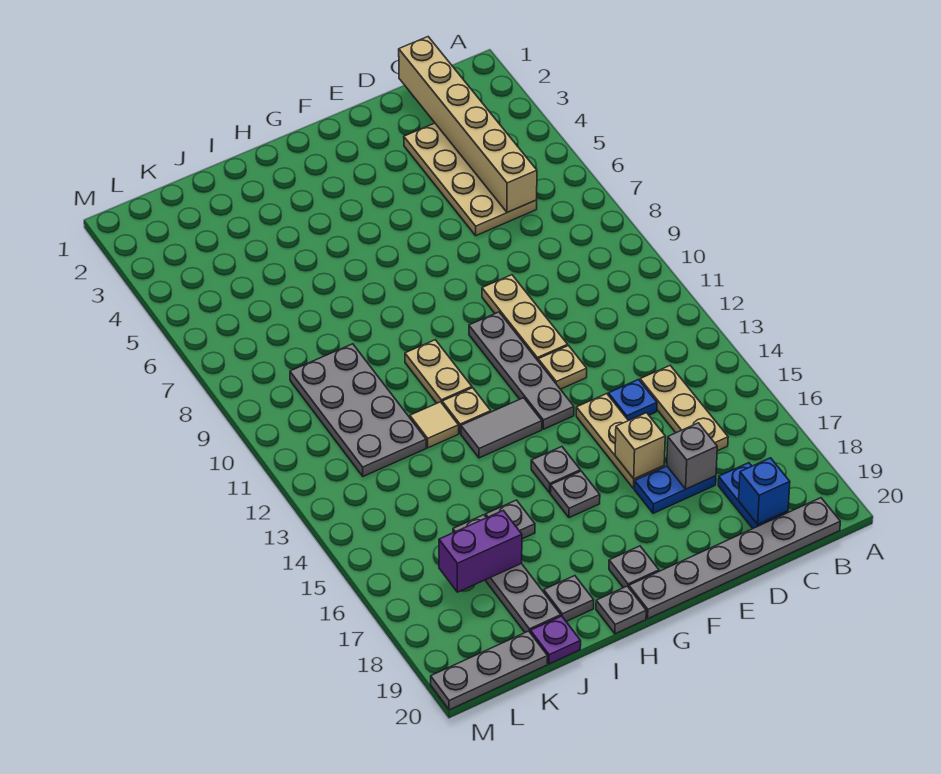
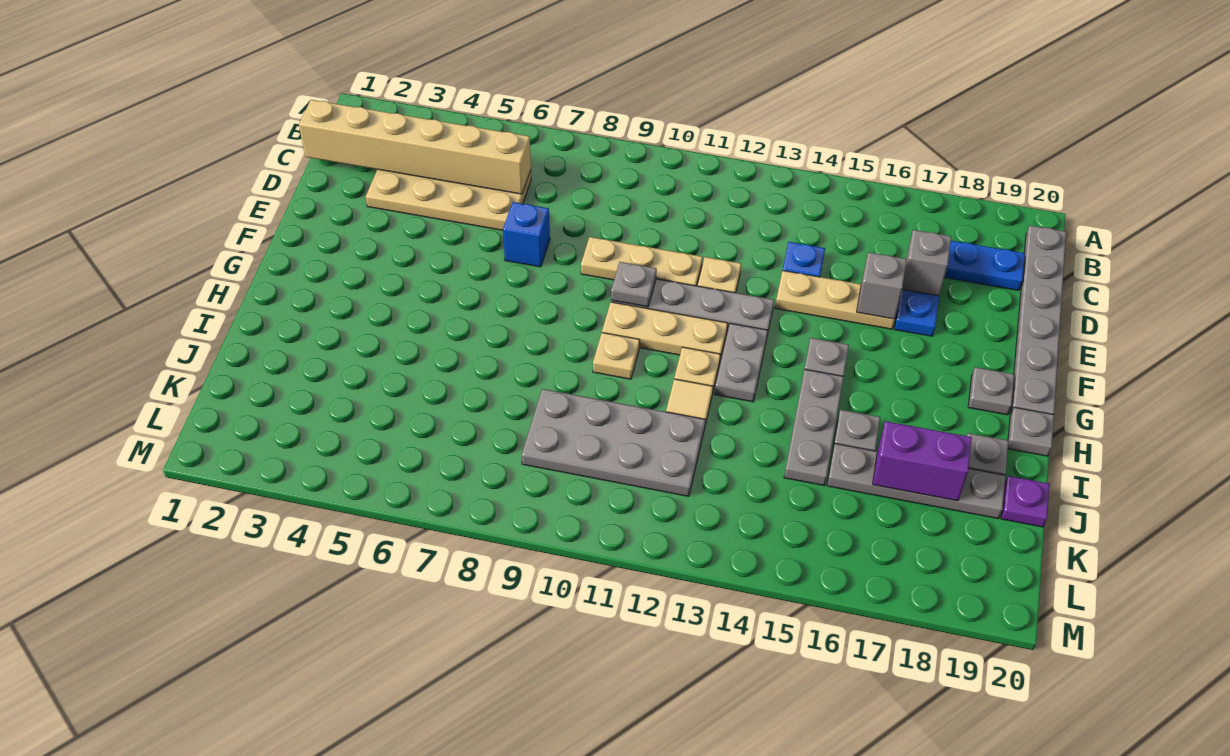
tan plate C14:C16 level 1 -> tan plate G10:G12 level 1
blue brick C19 level 2 -> blue brick E7 level 1
tan brick E16 level 2 -> grey brick E16 level 2
grey tile G13:H13 level 1 -> grey plate G13:H13 level 1
grey plate G16 level 1 -> grey plate F10 level 2
tan plate H10:H11 level 1 -> tan plate H10 level 1
purple brick J17:K17 level 2 -> purple brick J17:J18 level 2
grey plate K20:M20 level 1 -> grey plate H15:J15 level 1

